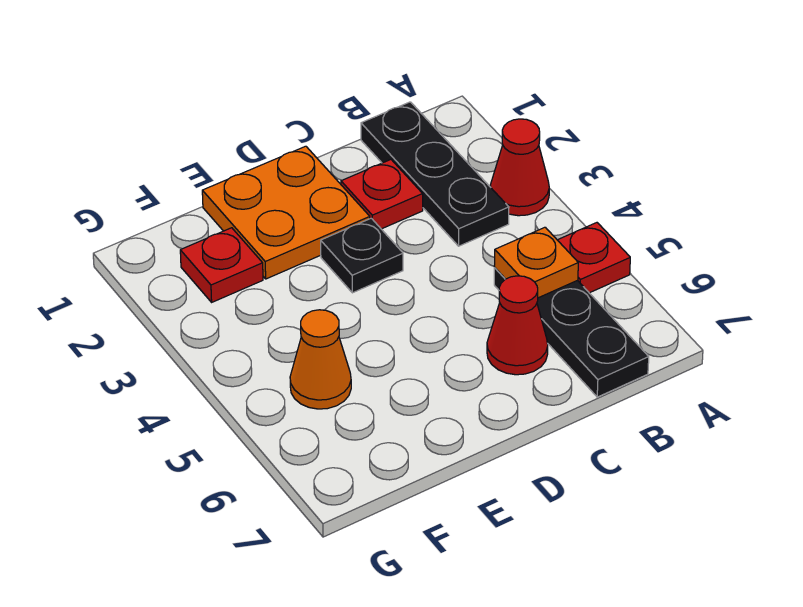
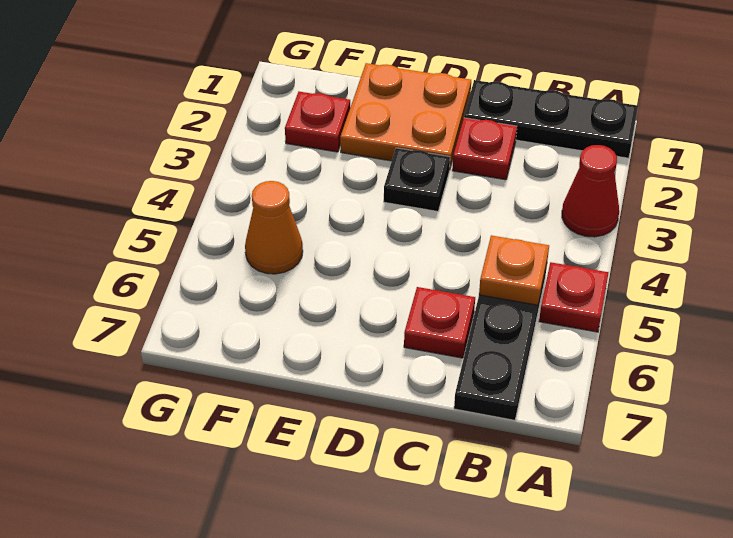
black plate B1:B3 level 1 -> black plate A1:C1 level 1
red cone C6 level 1 -> red plate C6 level 1

